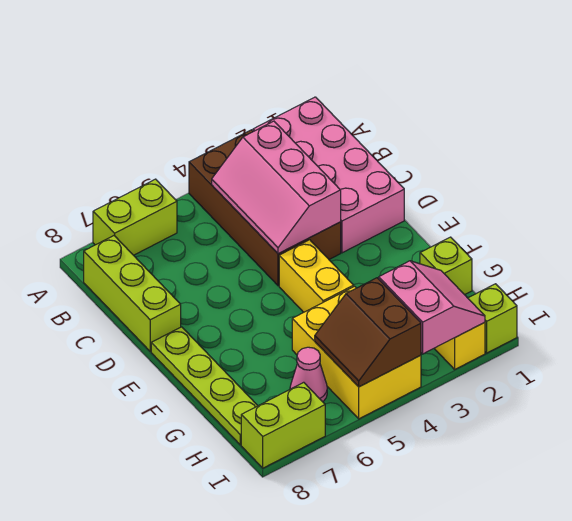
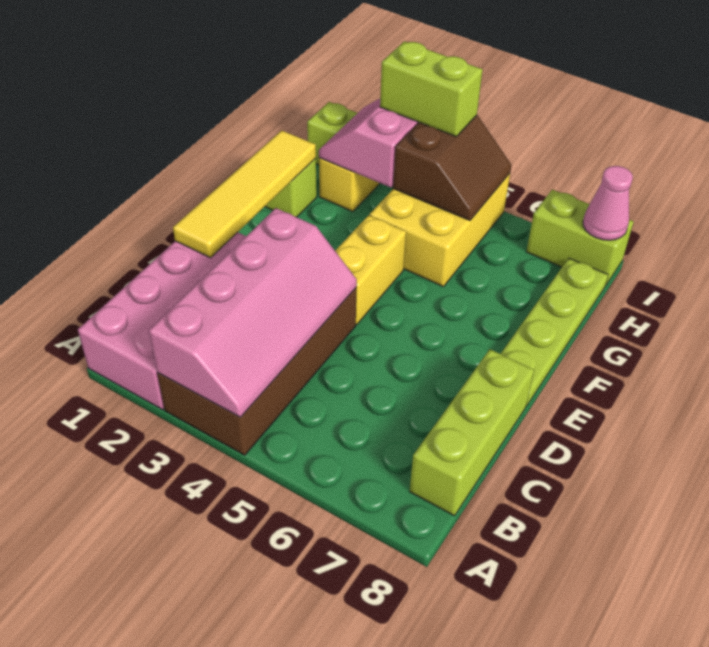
lime brick A6:A7 level 1 -> lime brick I3:I4 level 3
pink slope B3:D4 level 2 top 3 -> pink slope A3:D4 level 2 top 3
none -> yellow tile D1:G1 level 2
pink cone H6 level 1 -> pink cone I8 level 2

